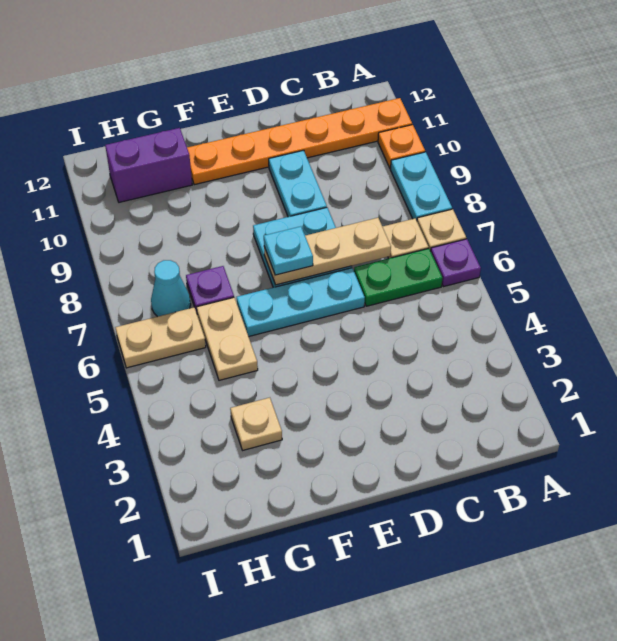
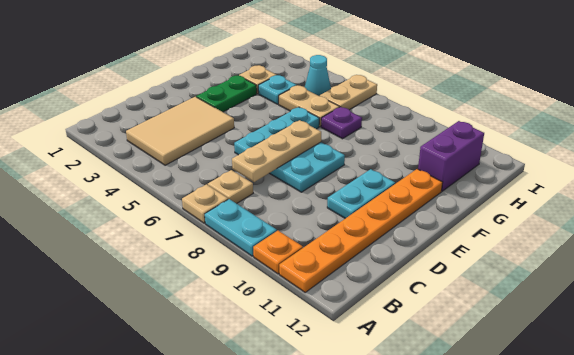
purple plate A6 level 1 -> none
none -> tan tile B3:D4 level 1
green plate B6:C6 level 1 -> green plate E3:F3 level 1
cyan plate D9:D10 level 1 -> cyan plate D10:E10 level 1
cyan plate E7 level 3 -> cyan plate G4 level 1
cyan cone H7 level 1 -> cyan cone H5 level 1

